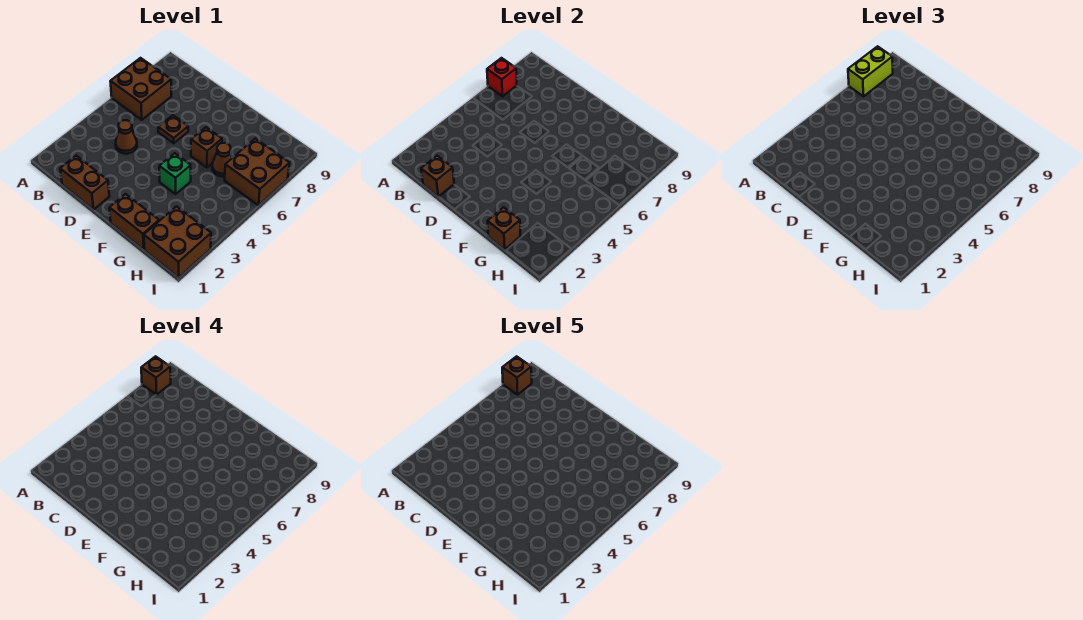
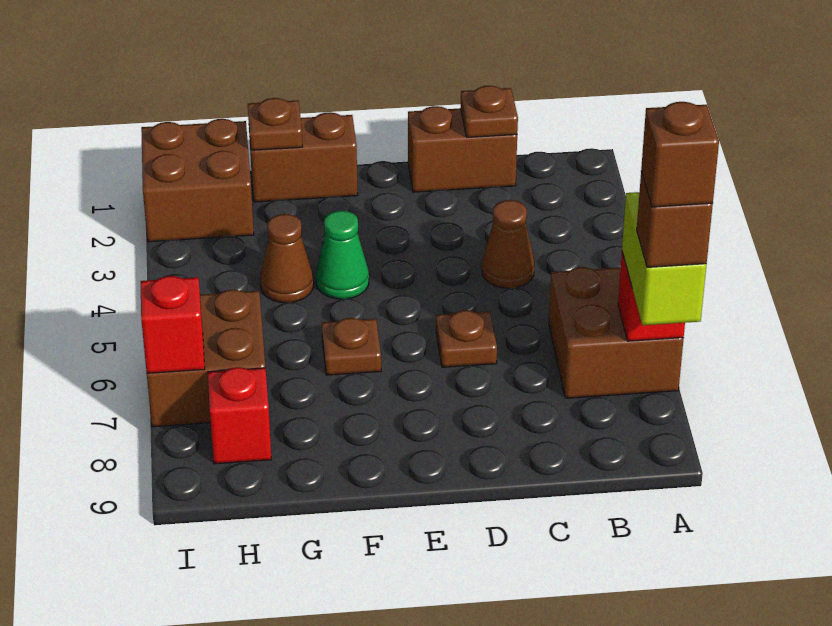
brown brick C1 level 2 -> brown plate C1 level 2
green brick F4 level 1 -> green cone F4 level 1
brown brick F6 level 1 -> brown plate F6 level 1
brown brick G1 level 2 -> brown plate G1 level 2
brown cone G6 level 1 -> brown cone G4 level 1
none -> red brick H8 level 1
none -> red brick I7 level 2

